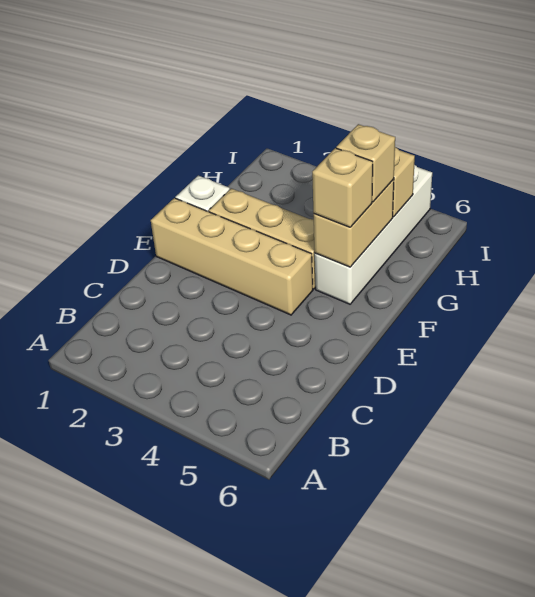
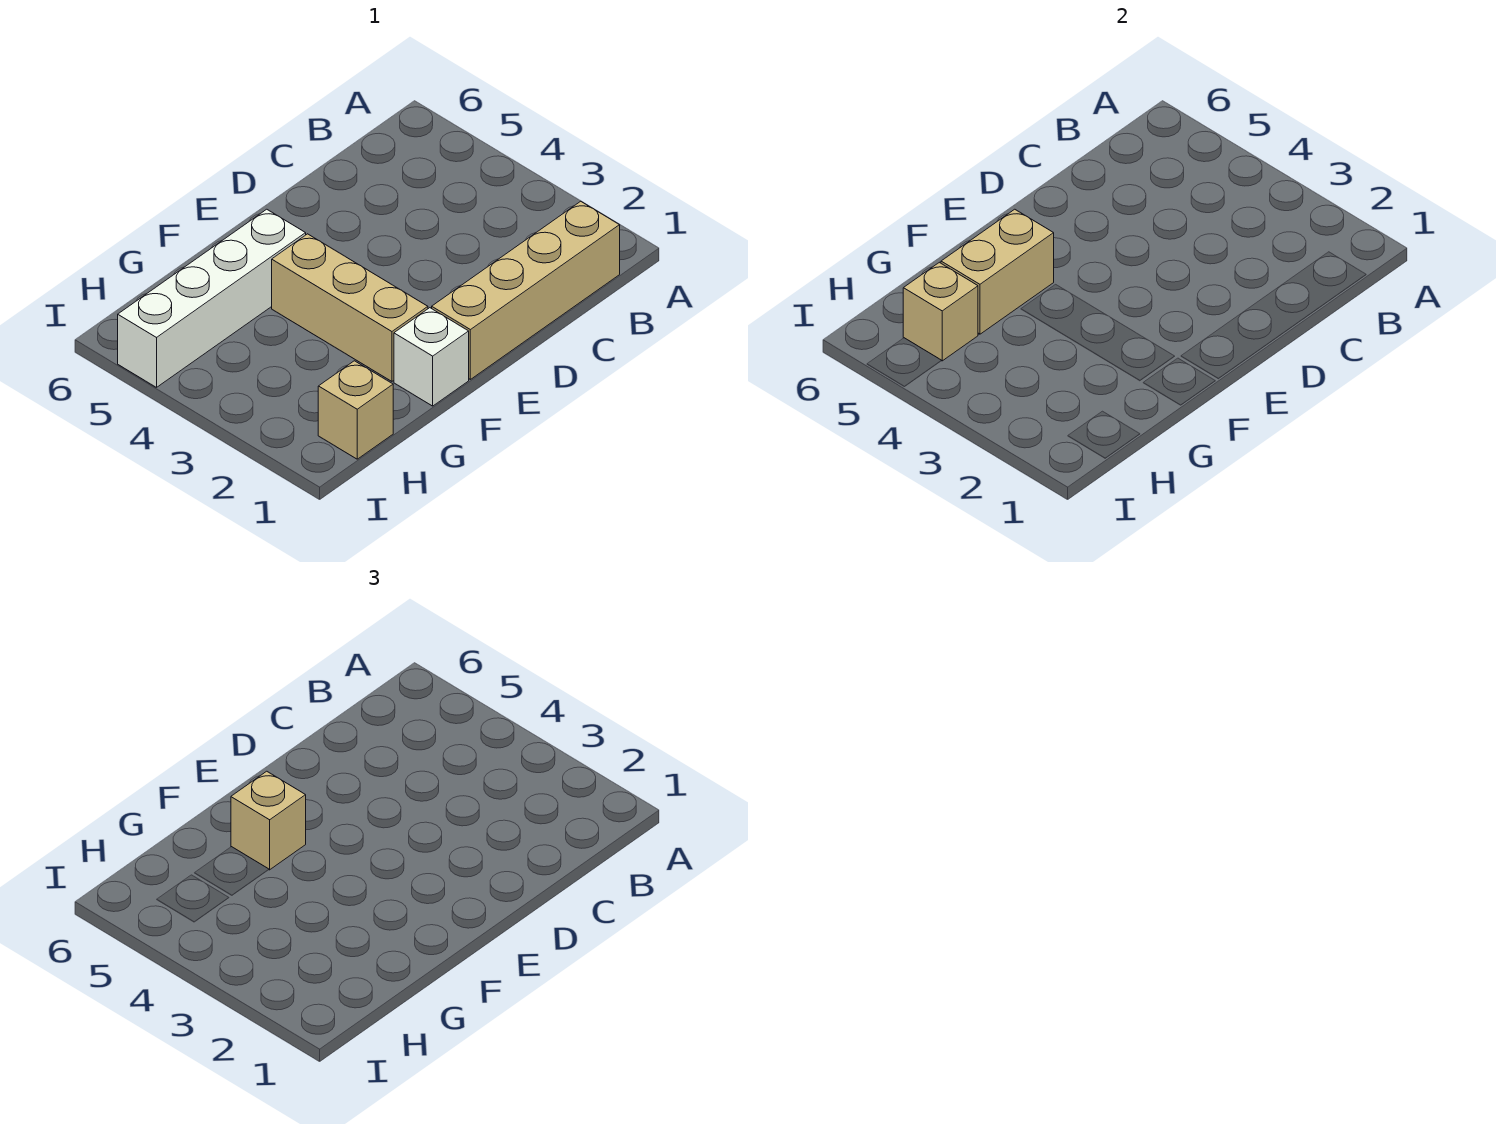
tan brick E1:E4 level 1 -> tan brick B1:E1 level 1
tan brick G5 level 3 -> tan brick H1 level 1

